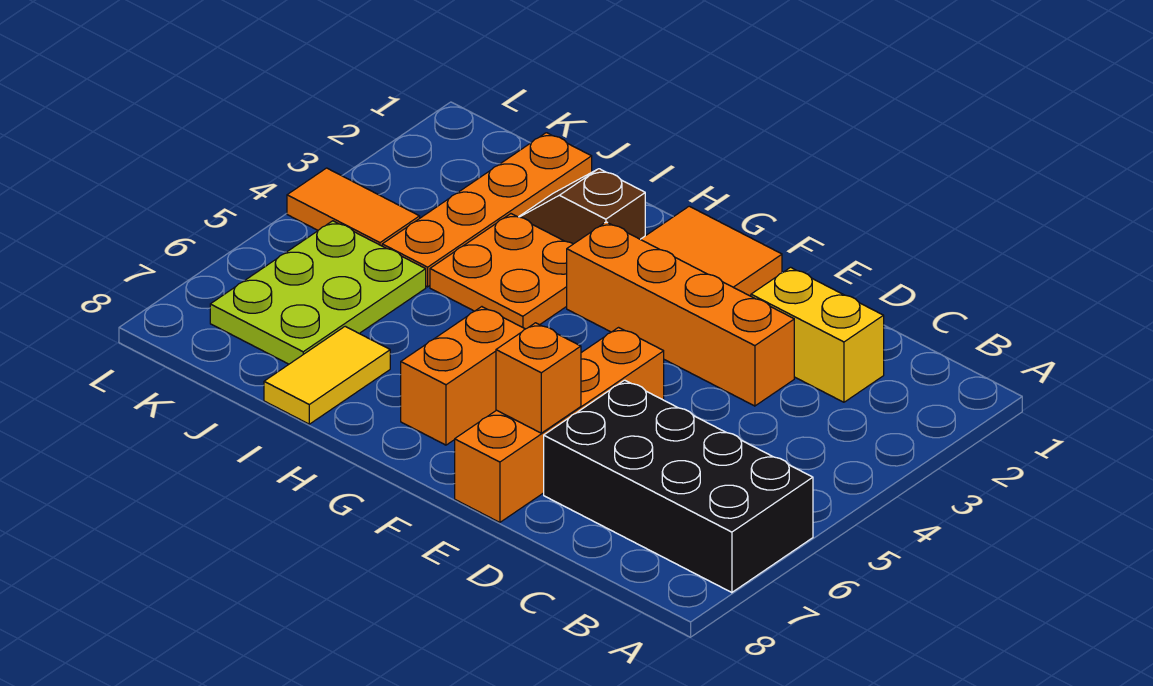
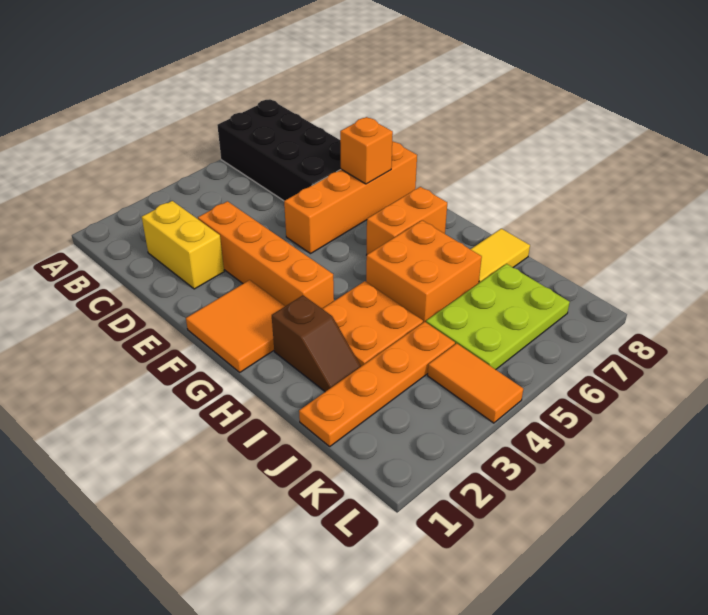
none -> orange brick H5:I6 level 1

